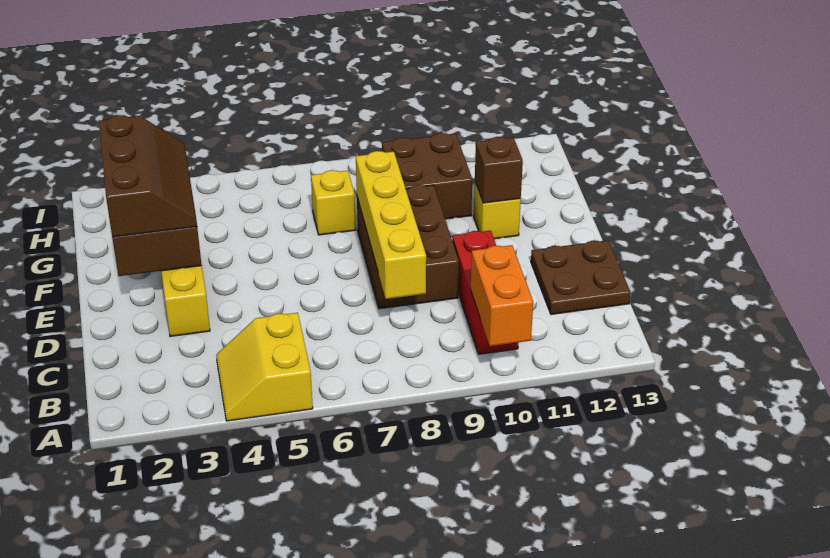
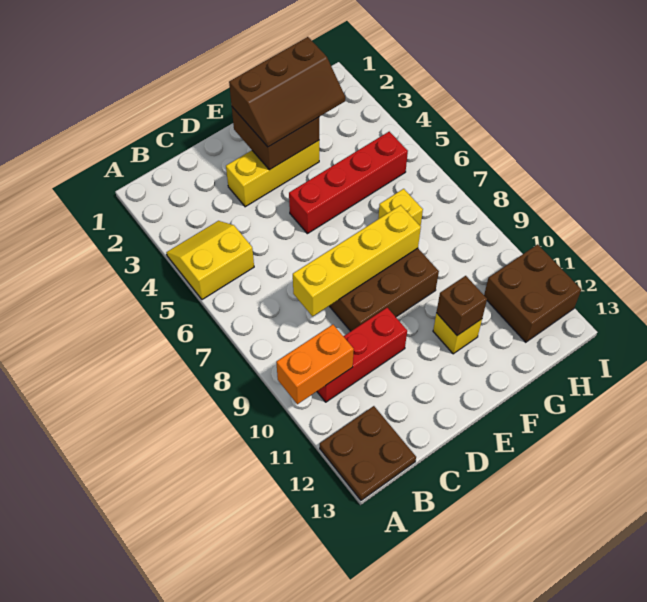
brown plate C12:D13 level 1 -> brown plate A12:B13 level 1
none -> red brick E5:H5 level 1
brown brick G9:H10 level 1 -> brown brick H11:I12 level 1

